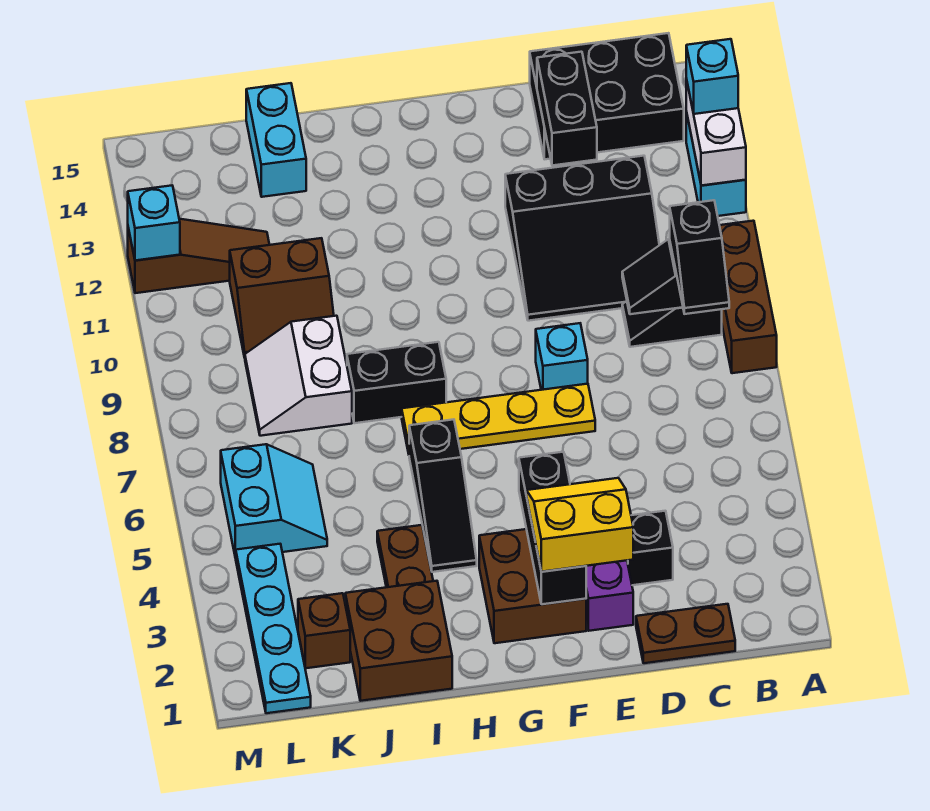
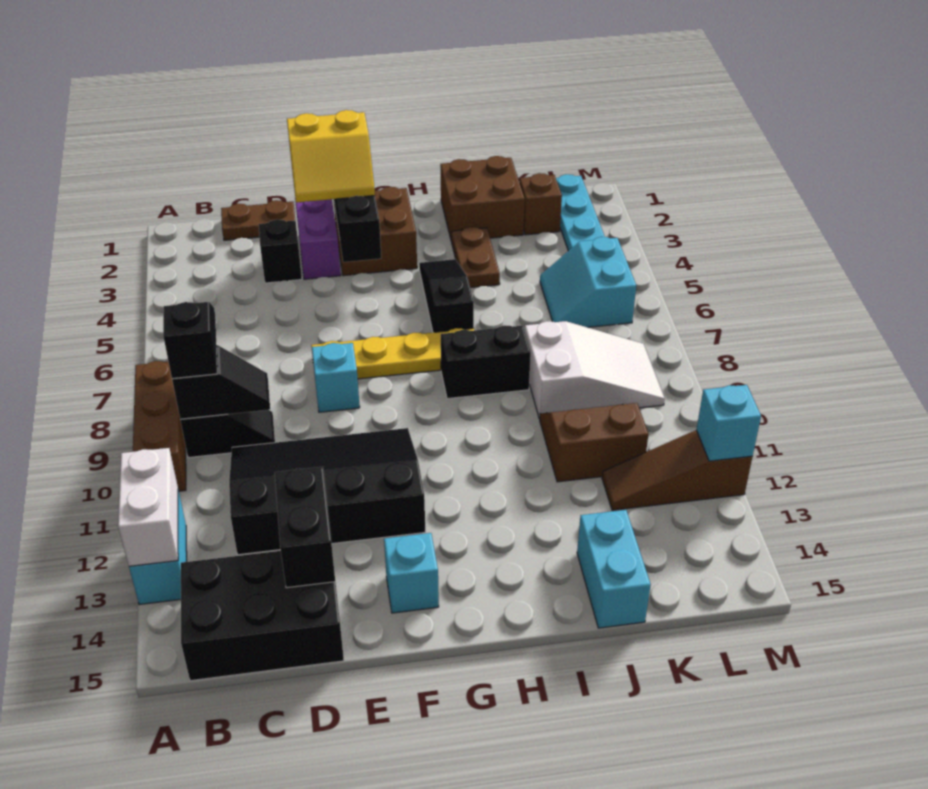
cyan brick A13 level 3 -> cyan brick F14 level 1
black slope C10:E12 level 1 top 12 -> black slope C10:F12 level 1 top 12
white slope J8:K9 level 1 top J -> white slope J8:L9 level 1 top J

